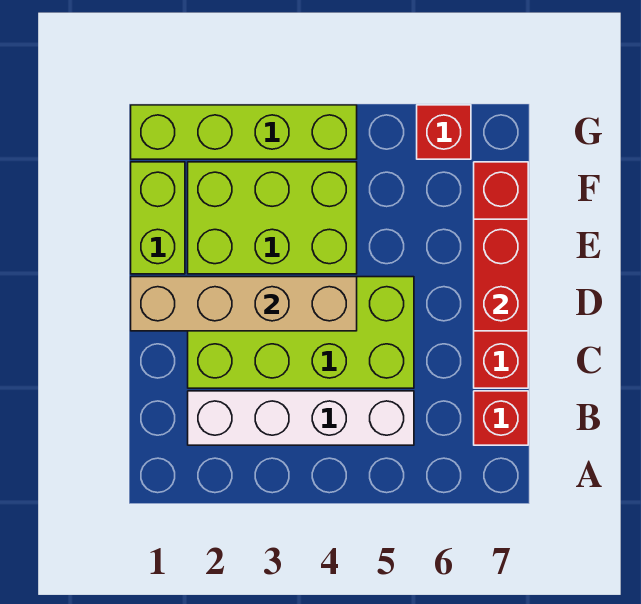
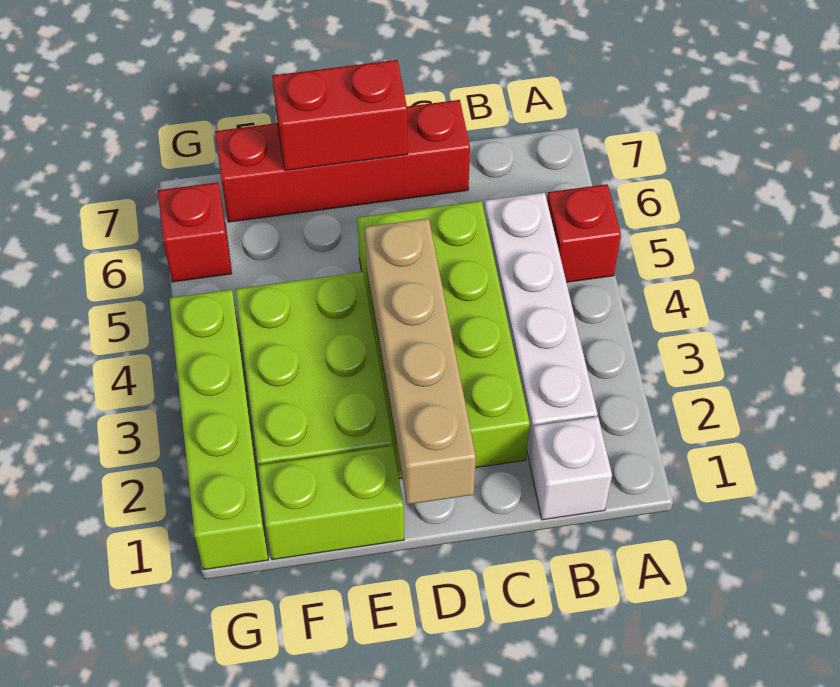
none -> white brick B1 level 1
red brick B7 level 1 -> red brick A5 level 1

